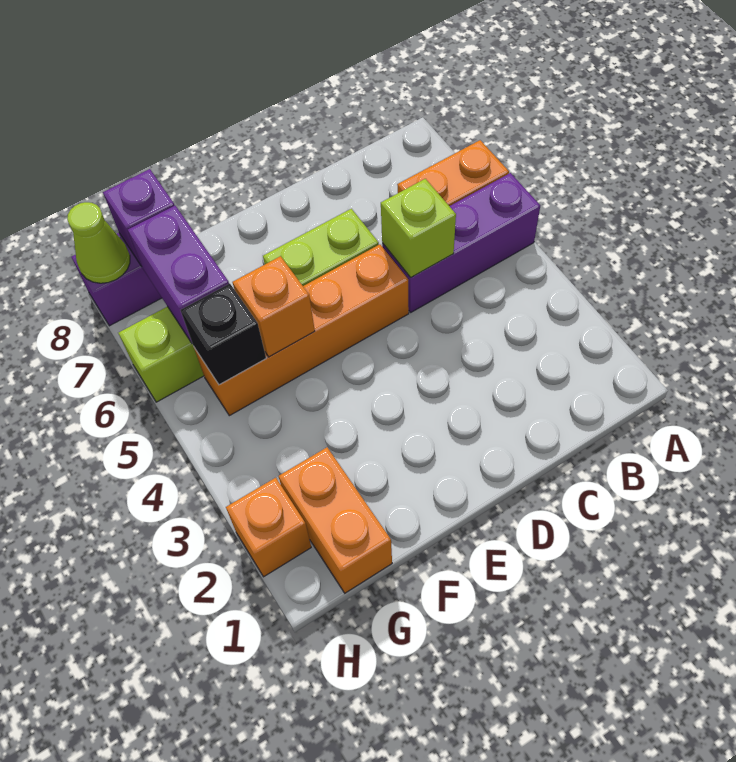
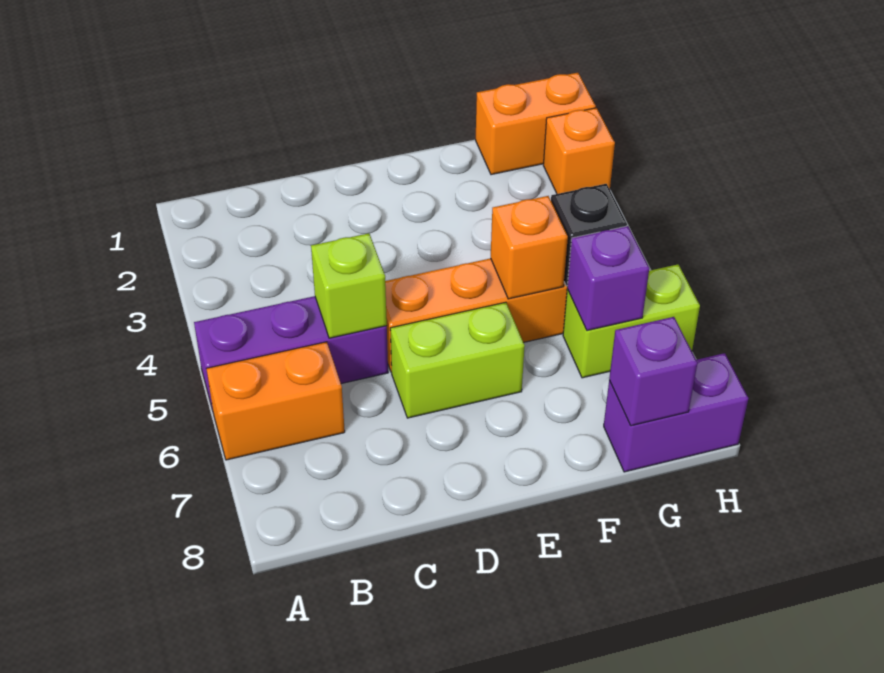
orange brick G1:G2 level 1 -> orange brick G1:H1 level 1
purple brick G6:G7 level 2 -> purple brick G6 level 2
lime cone H8 level 2 -> none

